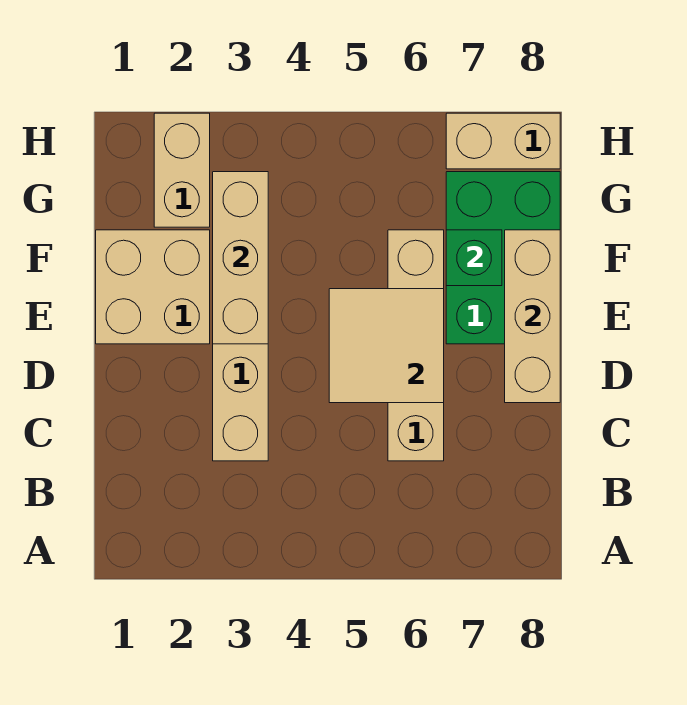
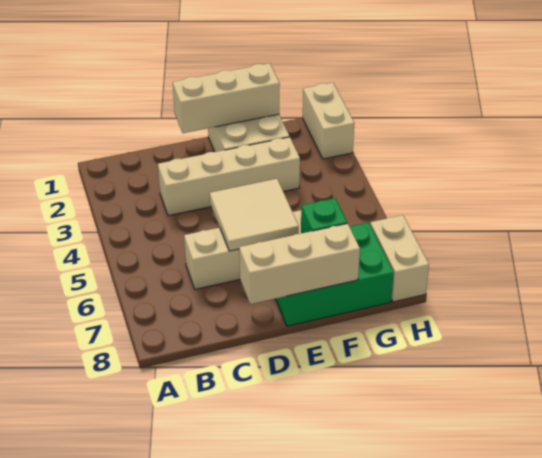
tan brick E3:G3 level 2 -> tan brick D1:F1 level 2
tan brick G2:H2 level 1 -> tan brick H1:H2 level 1

